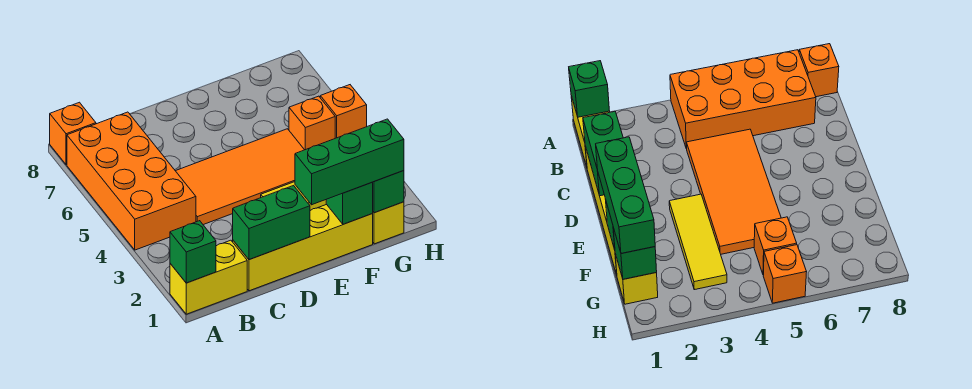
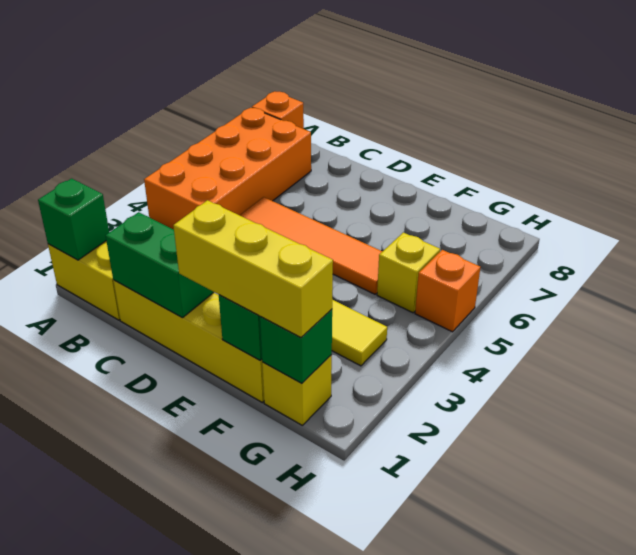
orange tile C4:F5 level 1 -> orange tile C5:F5 level 1
green brick E1:G1 level 3 -> yellow brick E1:G1 level 3
orange brick G5 level 1 -> yellow brick G5 level 1

